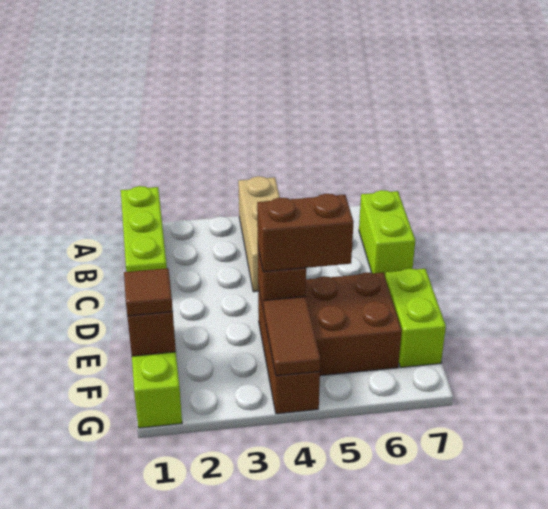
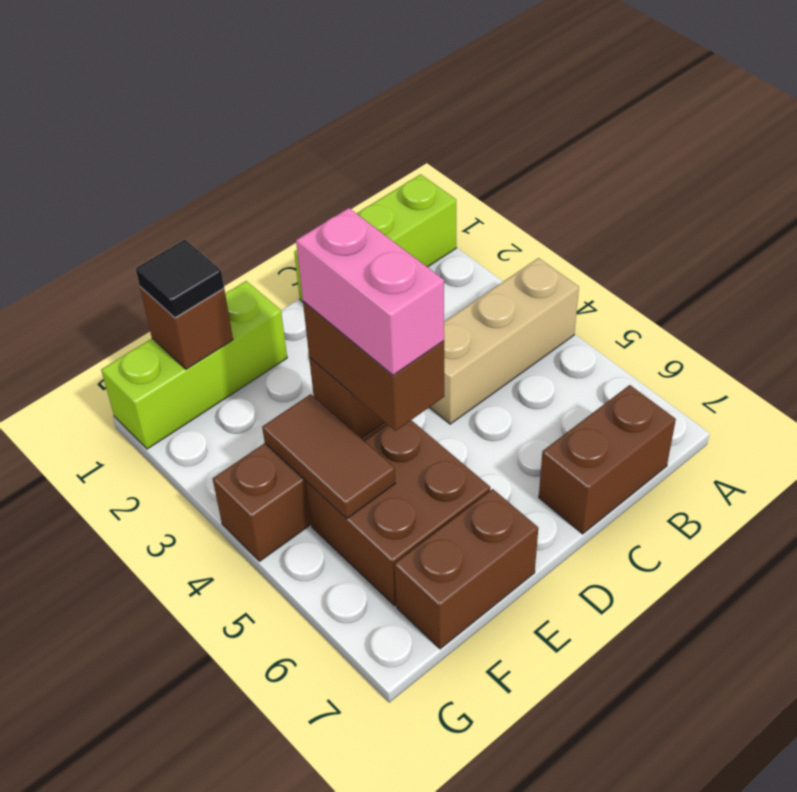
lime brick B7:C7 level 1 -> brown brick B7:C7 level 1
none -> pink brick E4:E5 level 4
lime brick E7:F7 level 1 -> brown brick E7:F7 level 1
brown tile F1 level 3 -> black tile F1 level 3
brown tile F4:G4 level 2 -> brown tile F4:F5 level 2

